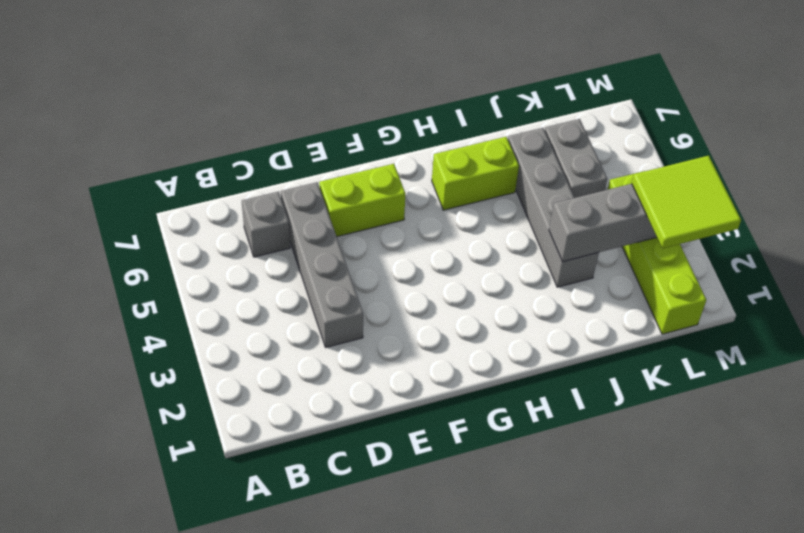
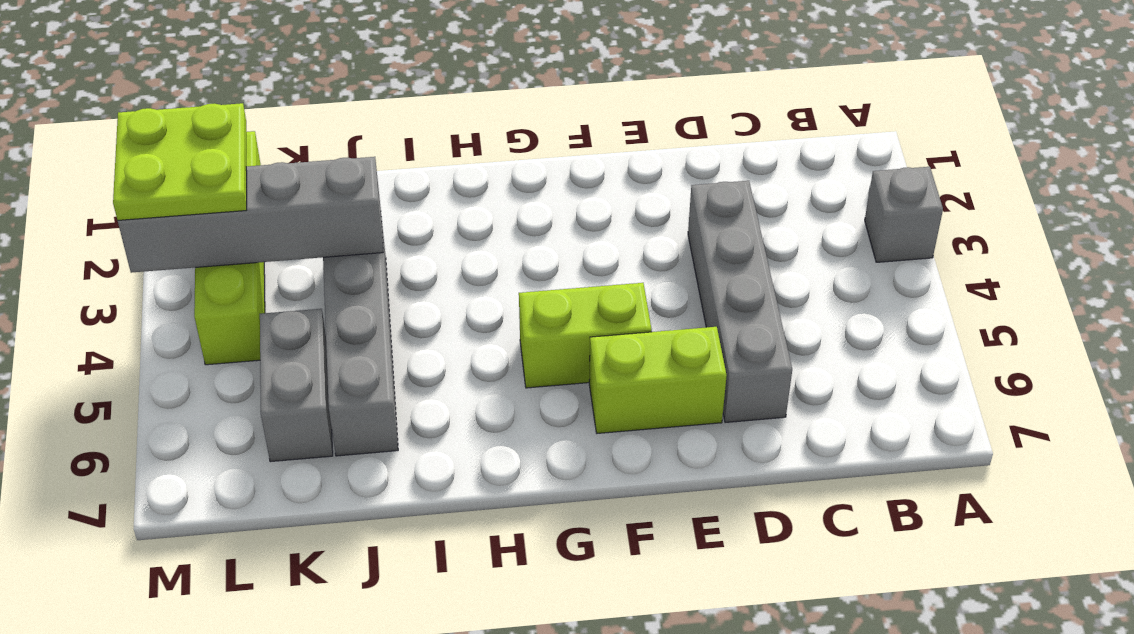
grey brick C6 level 1 -> grey brick A3 level 1
lime brick H6:I6 level 1 -> lime brick F5:G5 level 1
lime tile L2:M3 level 3 -> lime plate L2:M3 level 3

